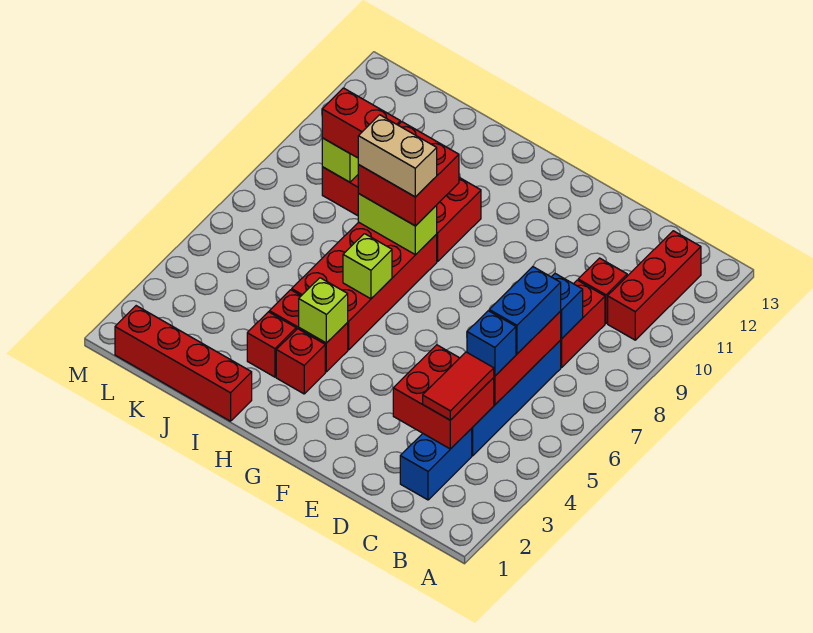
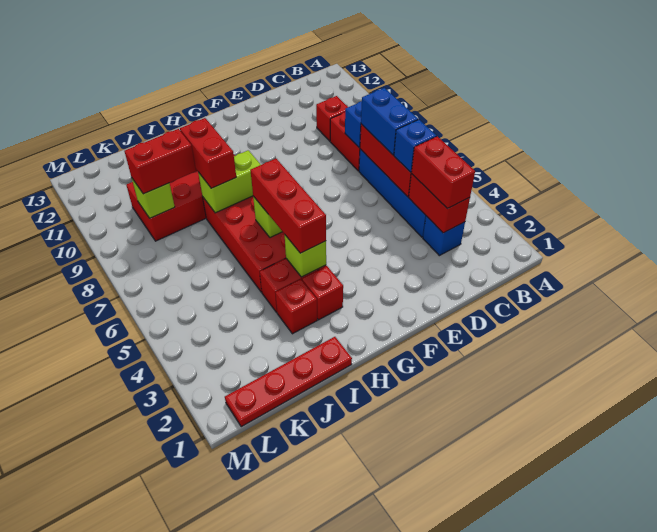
red brick B10:B12 level 1 -> red brick H4:H6 level 3
blue brick C2:C3 level 1 -> blue brick C3 level 1
red brick C3:D4 level 2 -> red brick C3:C4 level 2
red tile C3:C4 level 3 -> red brick C3:C4 level 3
red brick H8:I9 level 3 -> red brick I8:I9 level 3
tan brick H8:I8 level 4 -> none
red brick I1:L1 level 1 -> red plate I1:L1 level 1

